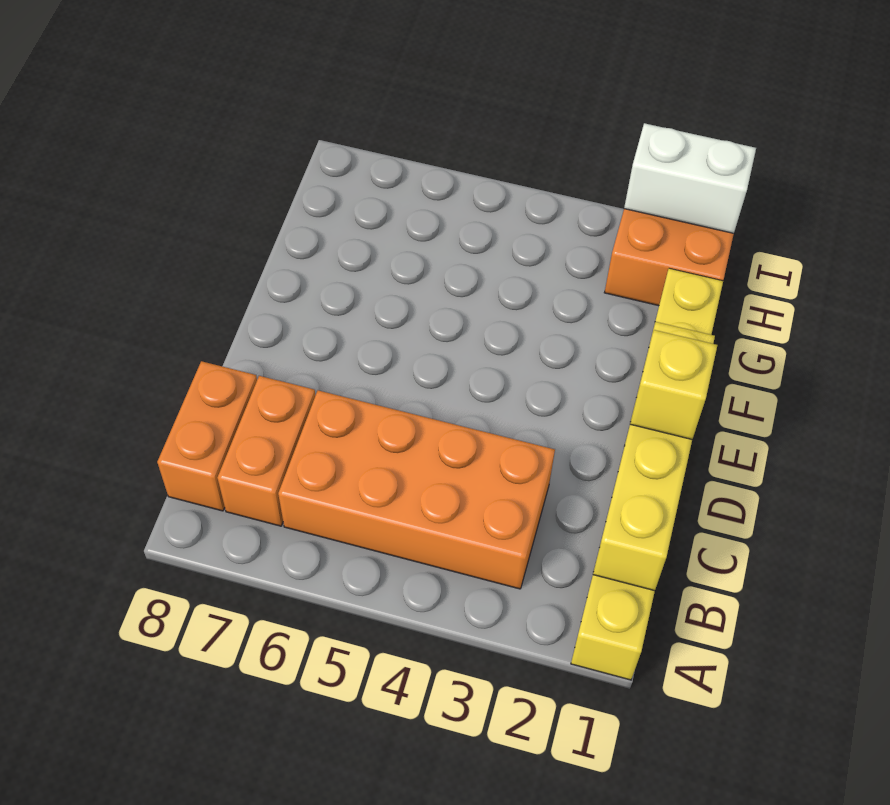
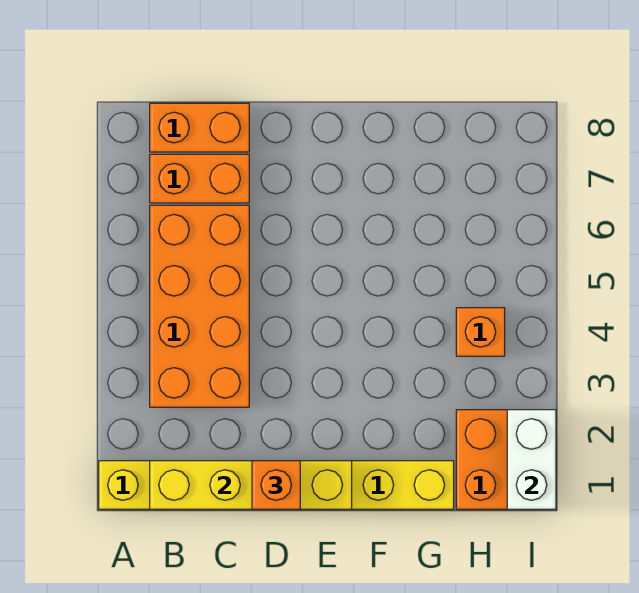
yellow brick D1 level 3 -> orange brick D1 level 3
none -> orange brick H4 level 1

